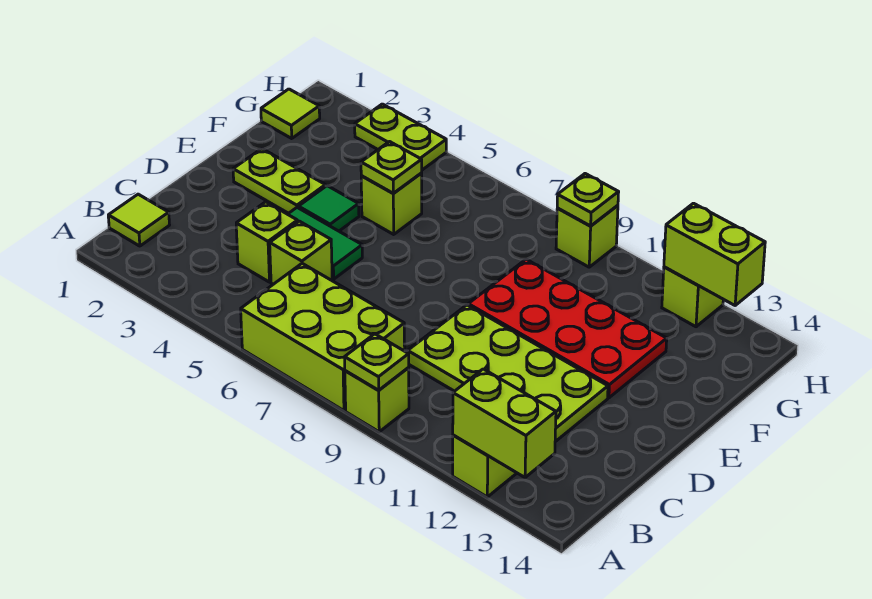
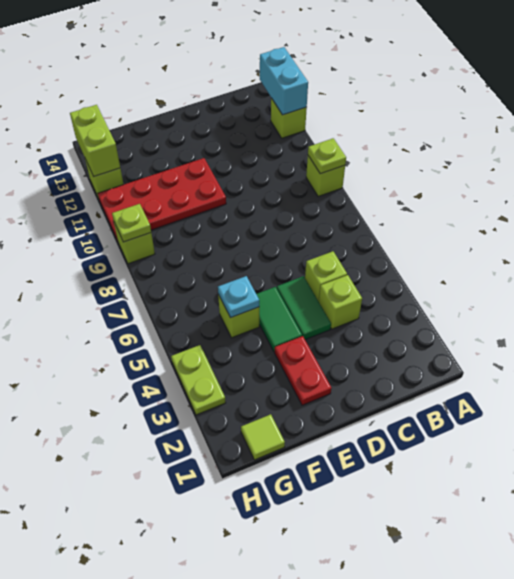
lime brick A6:B8 level 1 -> none
lime brick A12:A13 level 2 -> cyan brick A12:A13 level 2
lime tile B1 level 1 -> none
lime plate C9:D12 level 1 -> none
lime plate E2:E3 level 1 -> red plate E2:E3 level 1
green tile E4 level 1 -> green tile E4:E5 level 1
red plate E9:F12 level 1 -> red plate E10:H11 level 1
lime plate F5 level 2 -> cyan plate F5 level 2

